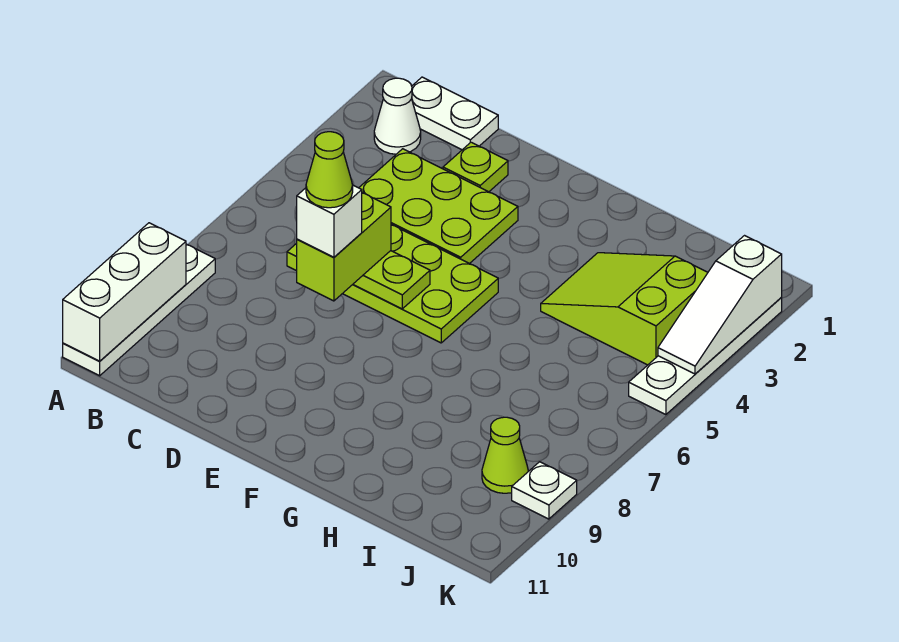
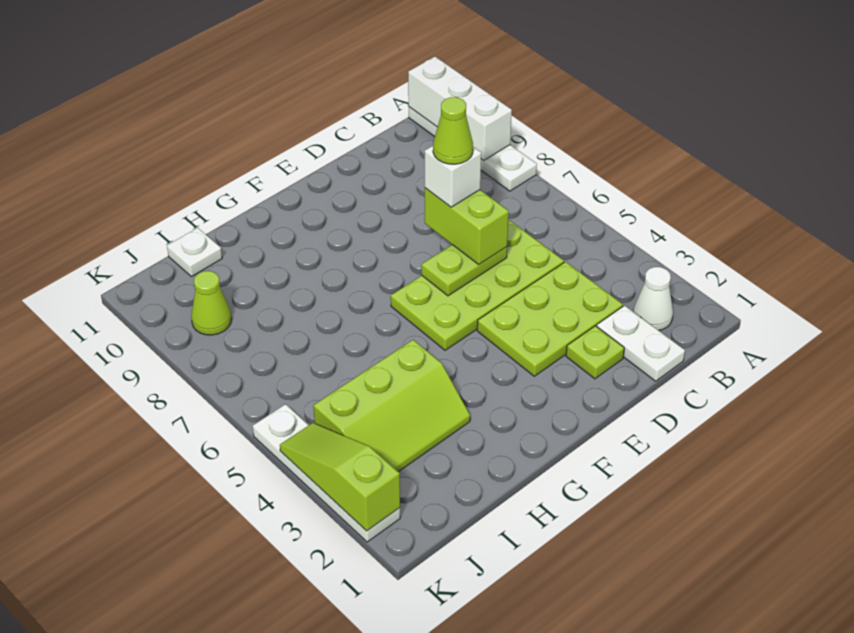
white plate B1:C1 level 1 -> white plate C1:C2 level 1
lime slope H3:J4 level 1 top J -> lime slope H3:J4 level 1 top 4
white slope K2:K4 level 2 top 2 -> lime slope K2:K4 level 2 top 2
white plate K9 level 1 -> white plate I11 level 1

